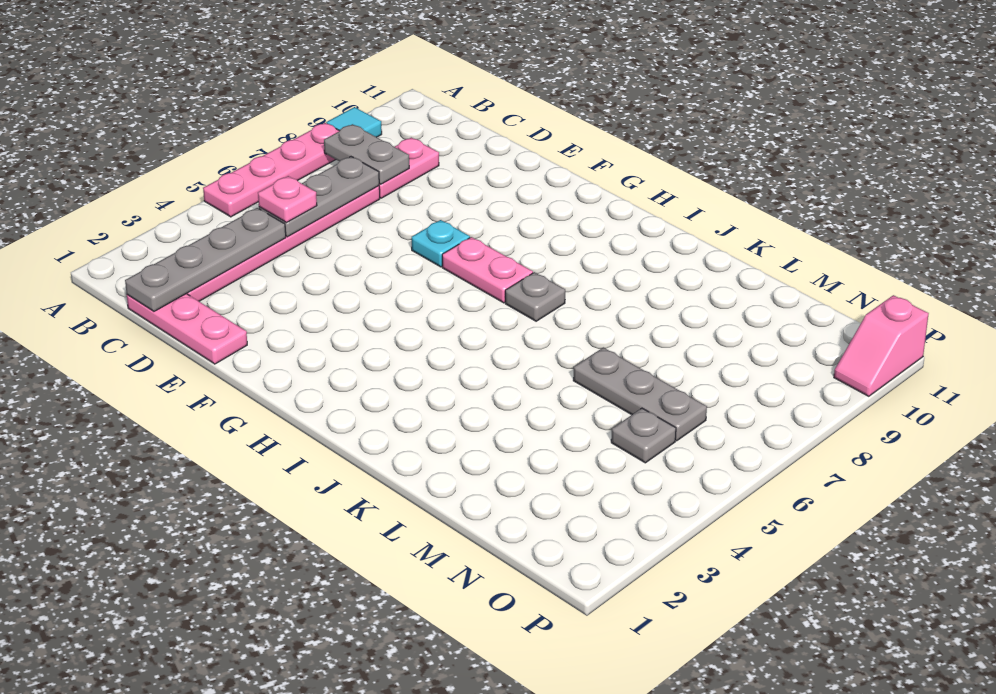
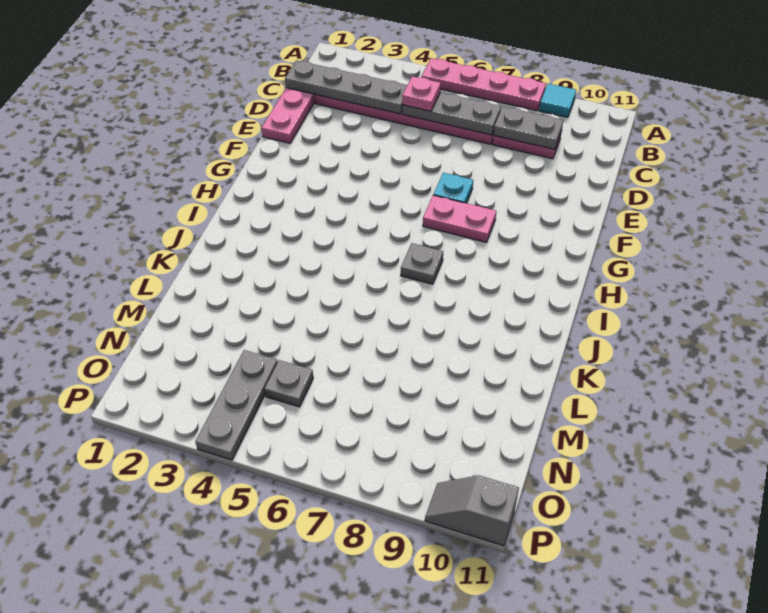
grey plate B8:C8 level 2 -> grey plate C8:C9 level 2
pink plate G7:H7 level 1 -> pink plate G7:G8 level 1
grey plate L6:N6 level 1 -> grey plate N4:P4 level 1
pink slope P10:P11 level 1 top 11 -> grey slope P10:P11 level 1 top 11

